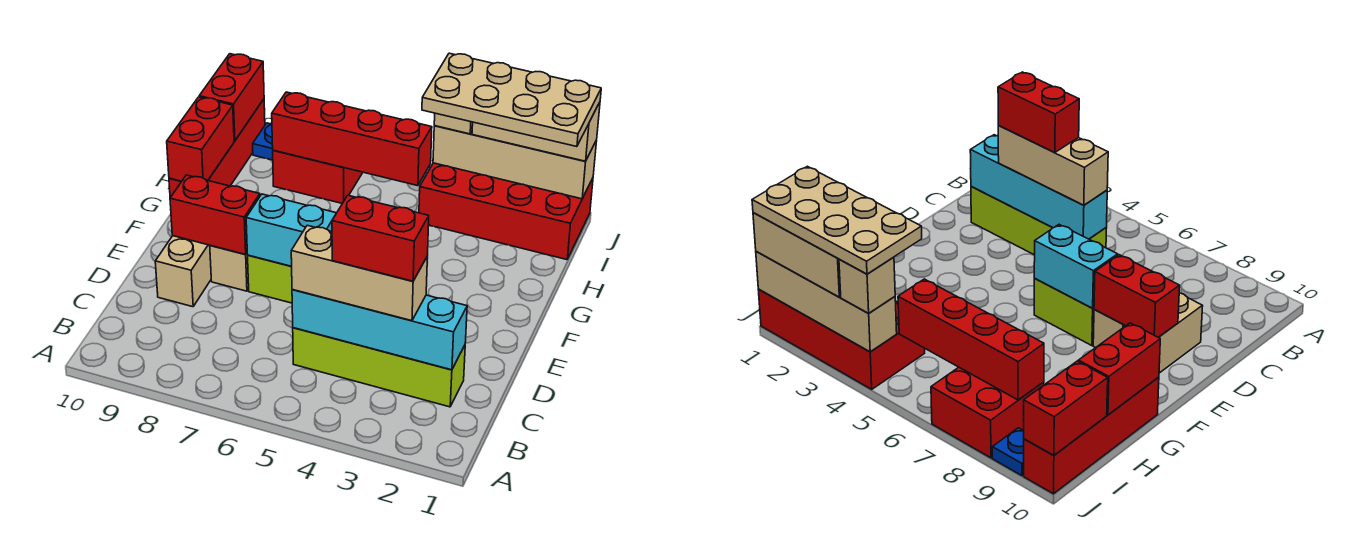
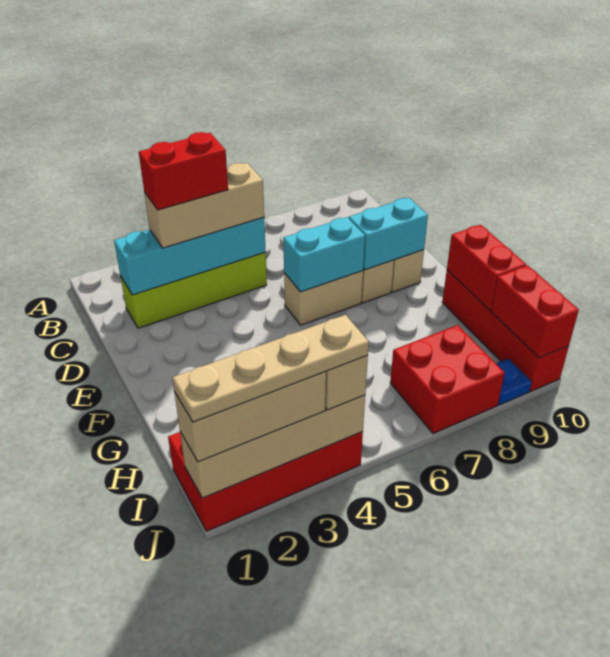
lime brick E6:E7 level 1 -> tan brick E6:E7 level 1
red brick E8:E9 level 2 -> cyan brick E8:E9 level 2
tan plate I1:J4 level 4 -> tan plate J1:J4 level 4
red brick I5:I8 level 2 -> none

